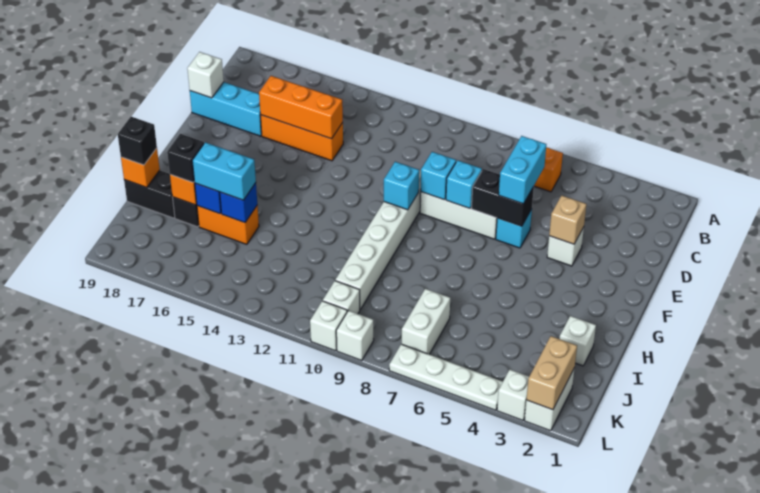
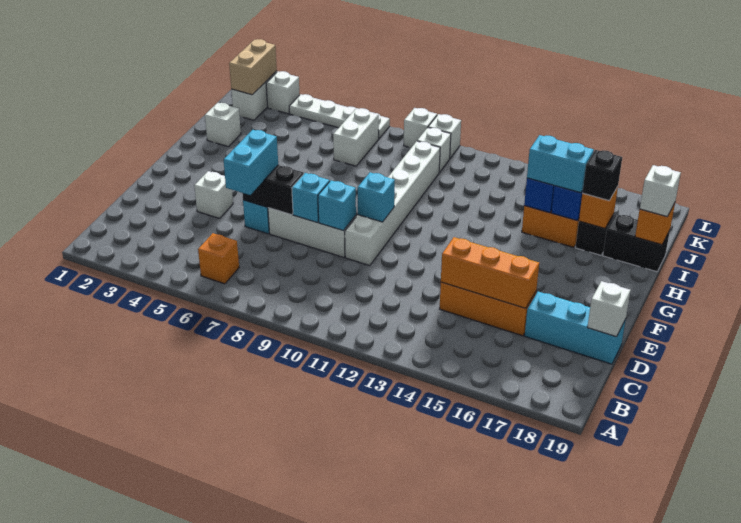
tan brick E4 level 2 -> none
black brick I19 level 3 -> white brick I19 level 3

